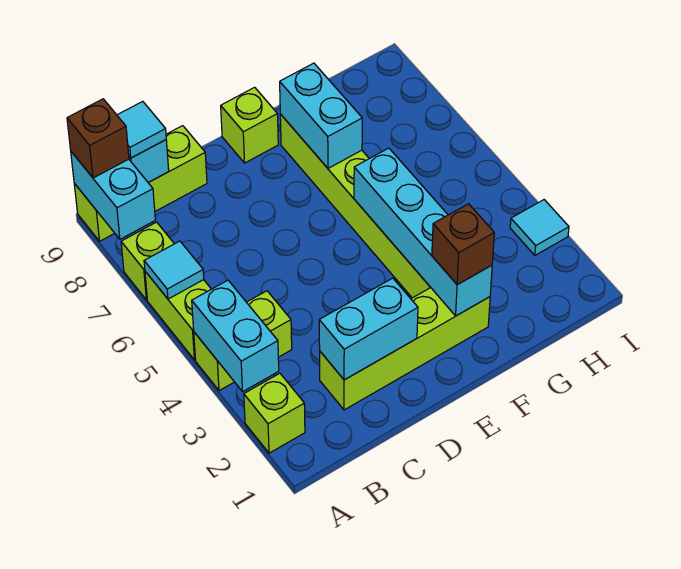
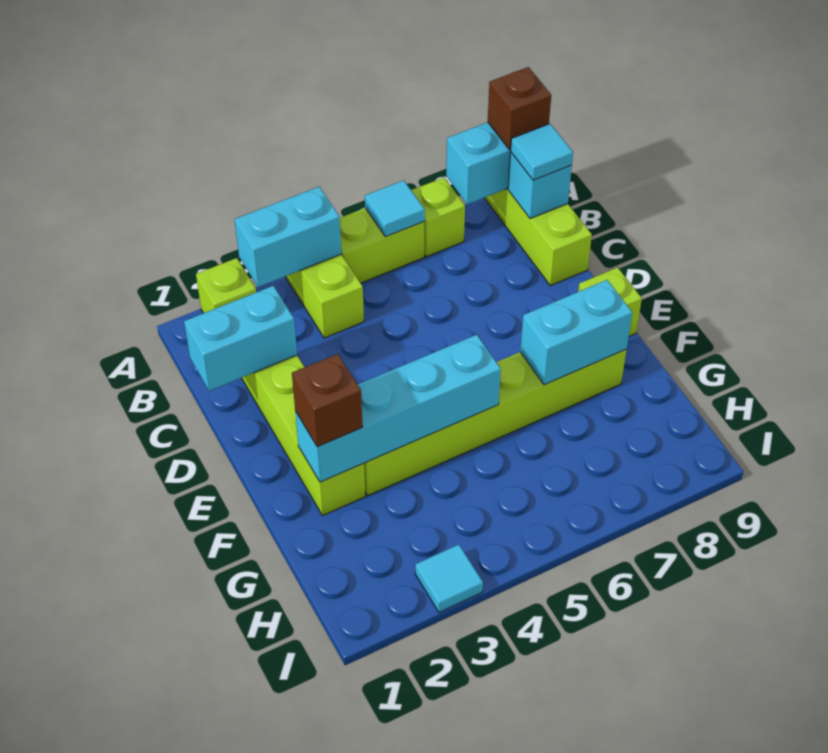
cyan brick C2:D2 level 2 -> cyan brick C1:C2 level 2

